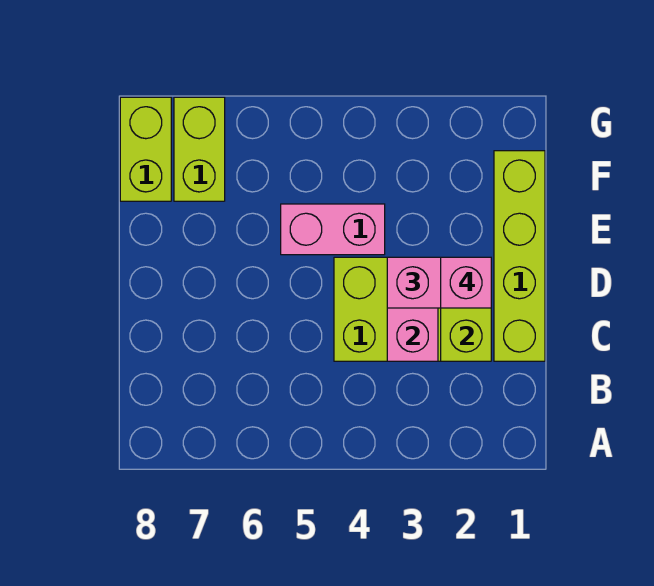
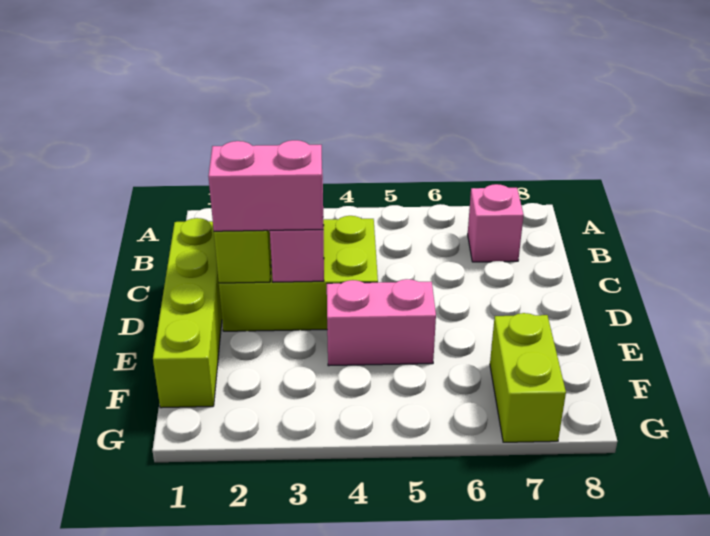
pink brick D2 level 4 -> pink brick B7 level 1
lime brick F8:G8 level 1 -> none

